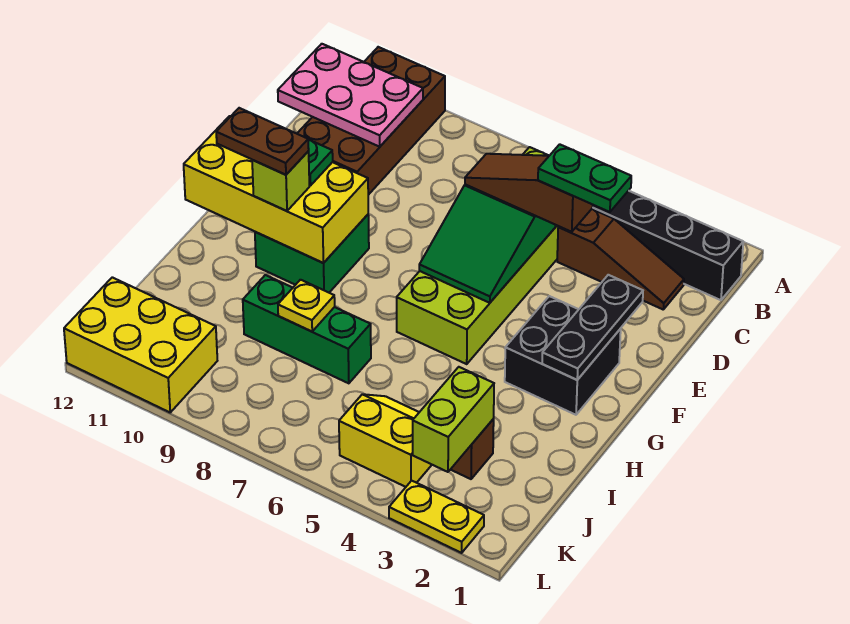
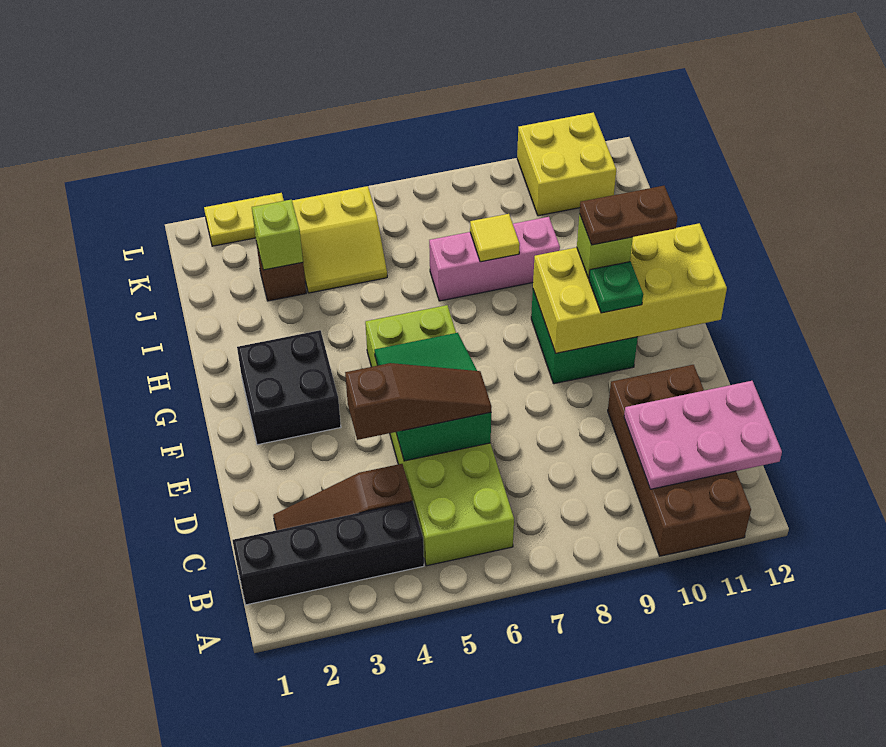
green plate D3:D4 level 4 -> none
black plate E2:G2 level 2 -> none
green brick I7:I9 level 1 -> pink brick I7:I9 level 1
yellow plate I8 level 2 -> yellow tile I8 level 2
lime brick J3:K3 level 2 -> lime brick J3 level 2
yellow brick K10:L12 level 1 -> yellow brick K10:L11 level 1

